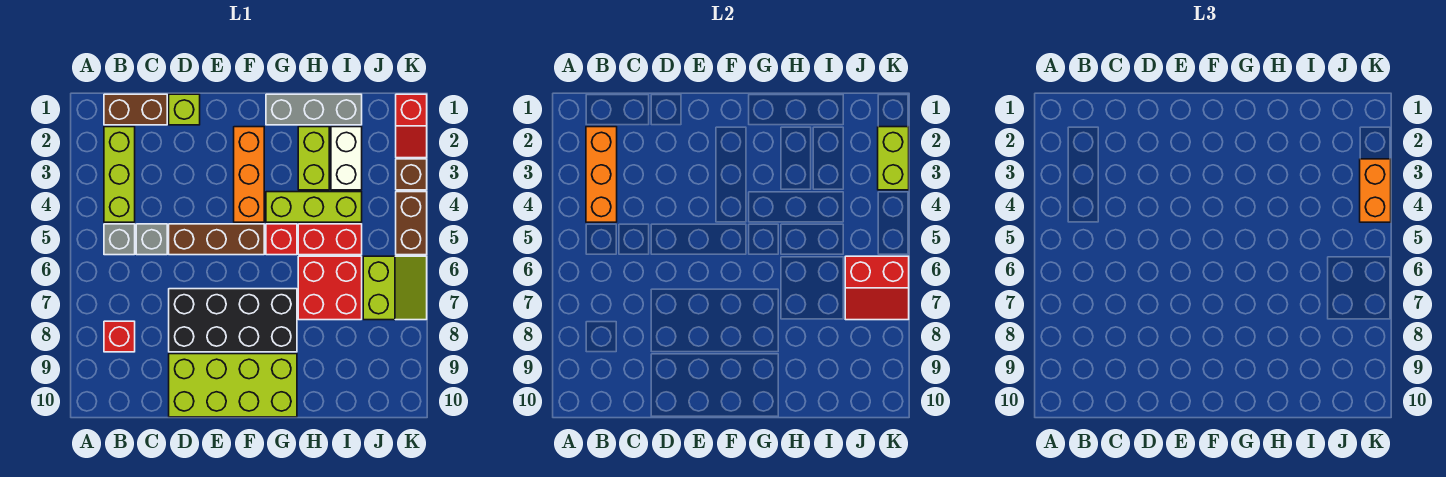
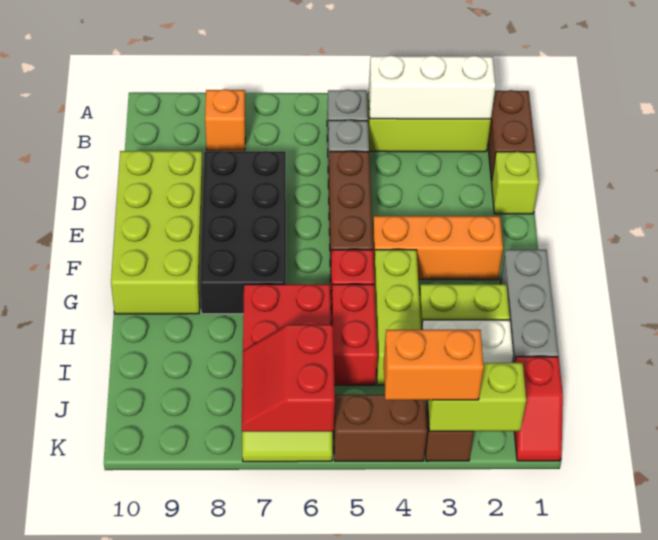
orange brick B2:B4 level 2 -> white brick B2:B4 level 2
red brick B8 level 1 -> orange brick B8 level 1
red slope K1:K2 level 1 top 1 -> red slope J1:K1 level 1 top J

